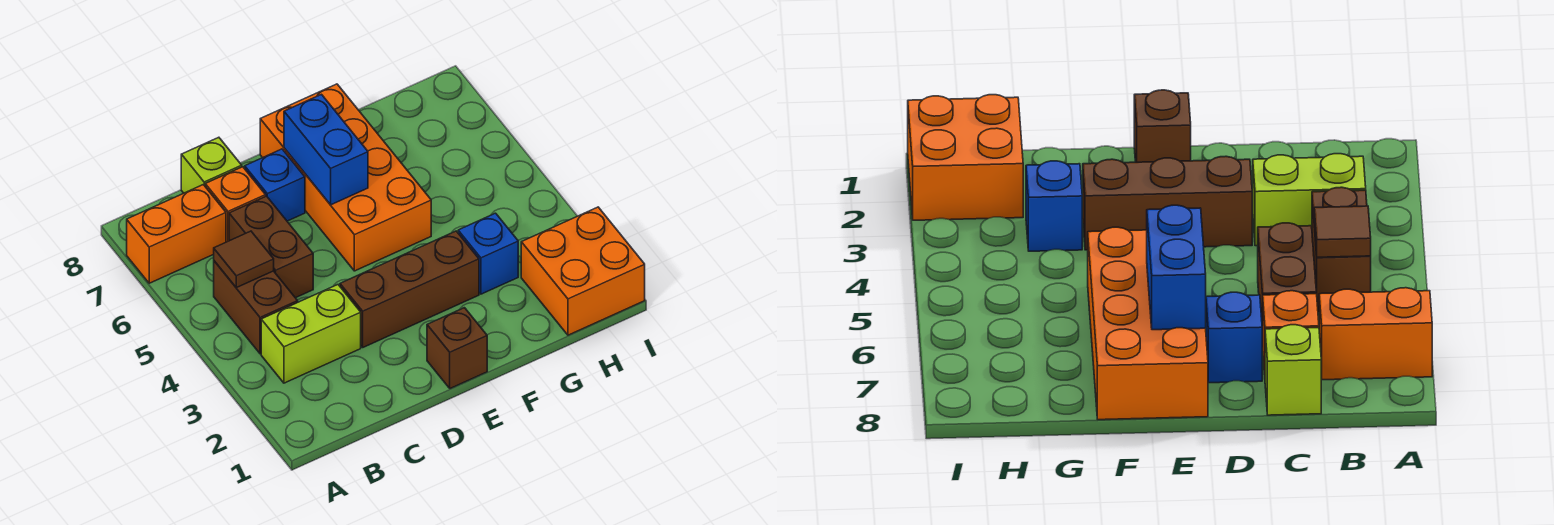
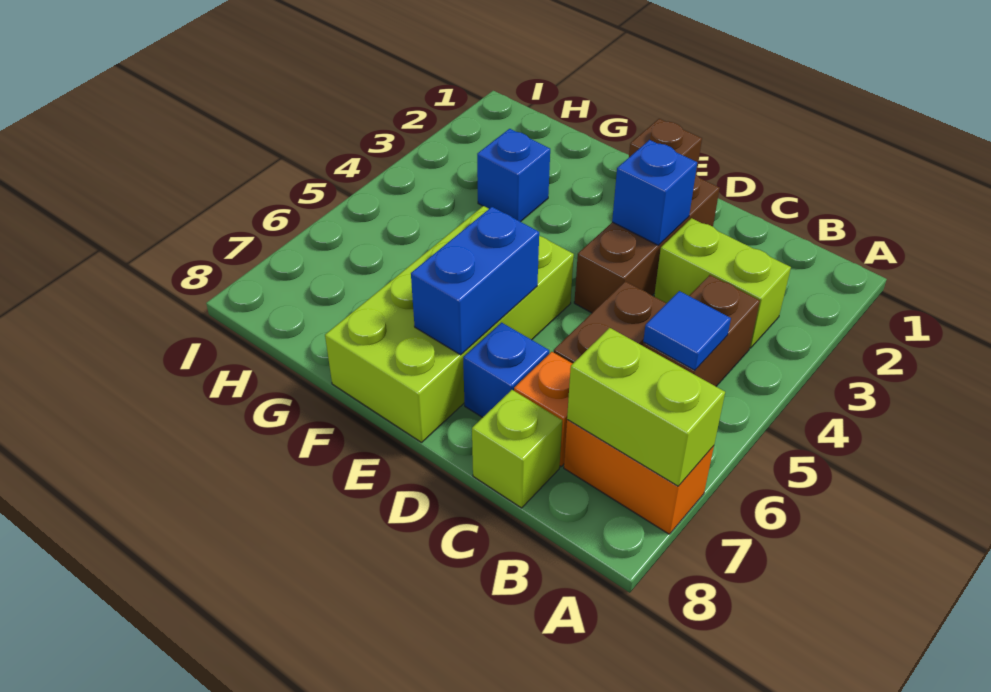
none -> lime brick A7:B7 level 2
brown tile B5 level 2 -> blue tile B5 level 2
brown brick D3:F3 level 1 -> brown brick D2:D4 level 1
none -> blue brick D3 level 2
orange brick E5:F8 level 1 -> lime brick E5:F8 level 1
orange brick H1:I2 level 1 -> none

